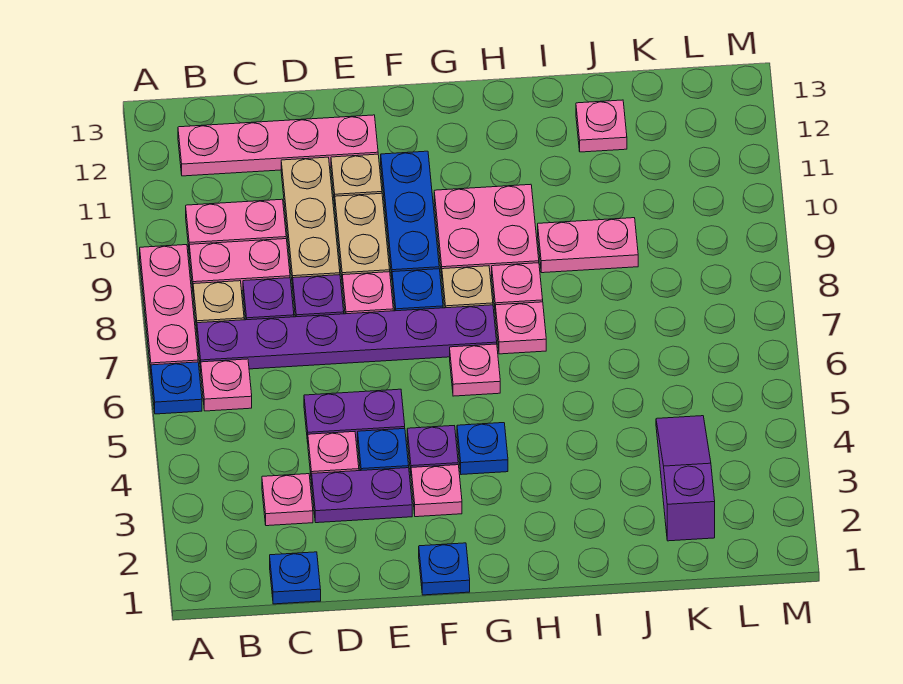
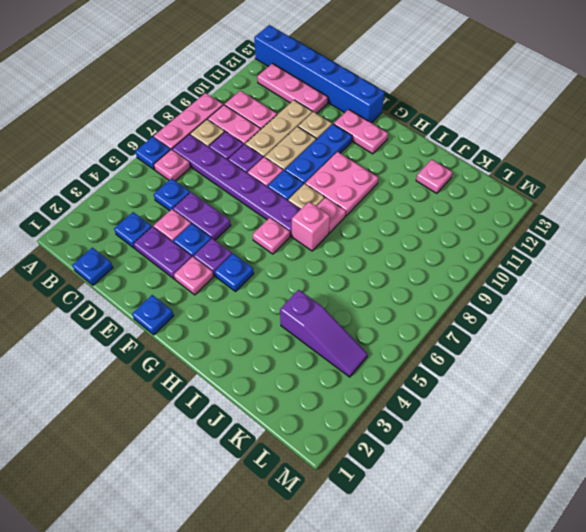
none -> blue brick A13:F13 level 1
pink plate B12:E12 level 1 -> pink plate B12:D12 level 1
pink plate C3 level 1 -> blue plate C3 level 1
none -> blue plate C5 level 1
pink plate H7 level 1 -> pink brick H7 level 1
pink plate I9:J9 level 1 -> pink plate F12:G12 level 1
purple slope K2:K4 level 1 top 2 -> purple slope J4:L4 level 1 top J

